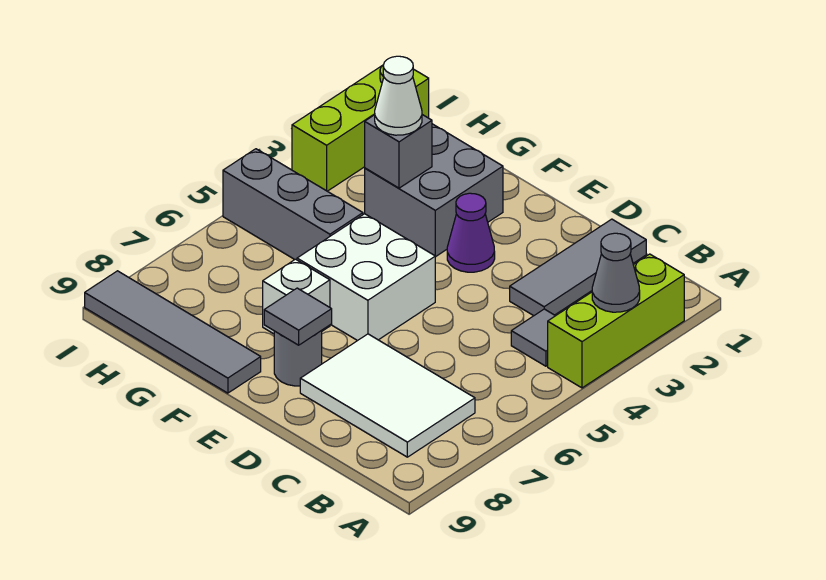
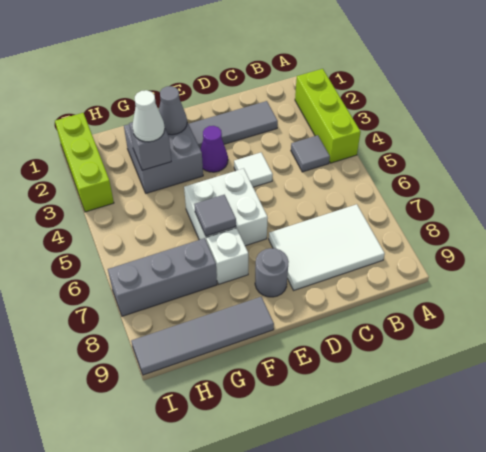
grey cone A3 level 2 -> grey cone F2 level 2
grey tile C1:C3 level 1 -> grey tile C2:E2 level 1
none -> white tile D4 level 1
grey tile E8 level 2 -> grey tile F6 level 2
grey brick G5:I5 level 1 -> grey brick G7:I7 level 1

